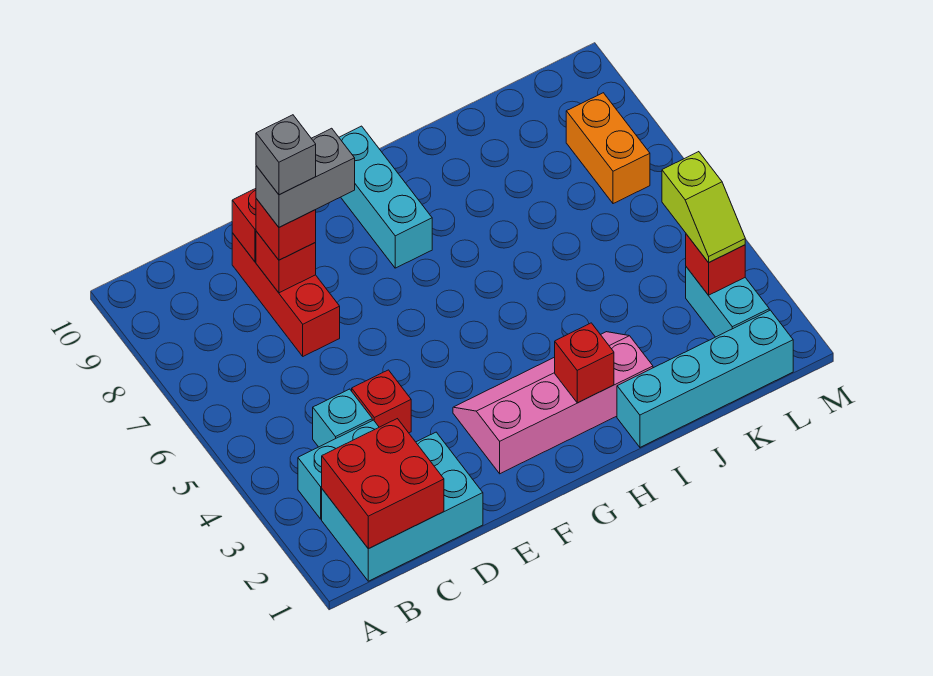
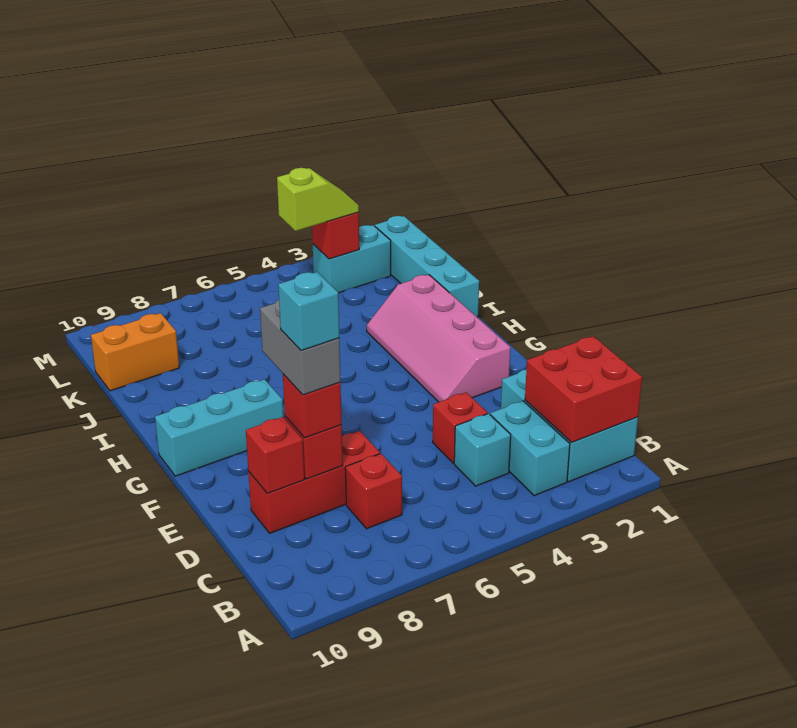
grey brick D8 level 5 -> cyan brick D8 level 5
red brick H2 level 2 -> red brick C7 level 1
orange brick L7:L8 level 1 -> orange brick K9:K10 level 1

